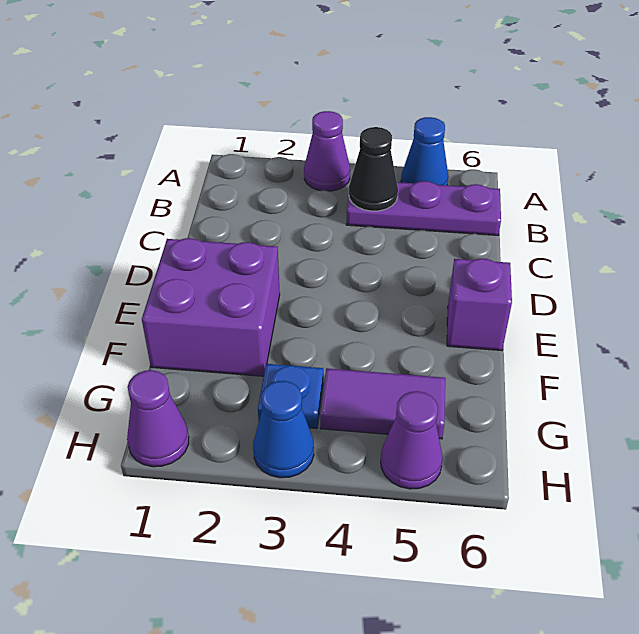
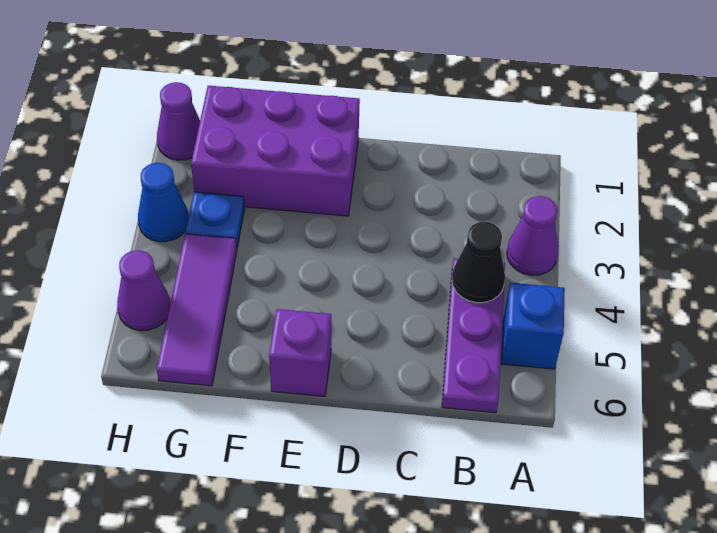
blue cone A5 level 1 -> blue brick A5 level 1
purple brick E1:F2 level 1 -> purple brick E1:G2 level 1
purple tile G4:G5 level 1 -> purple tile G4:G6 level 1

